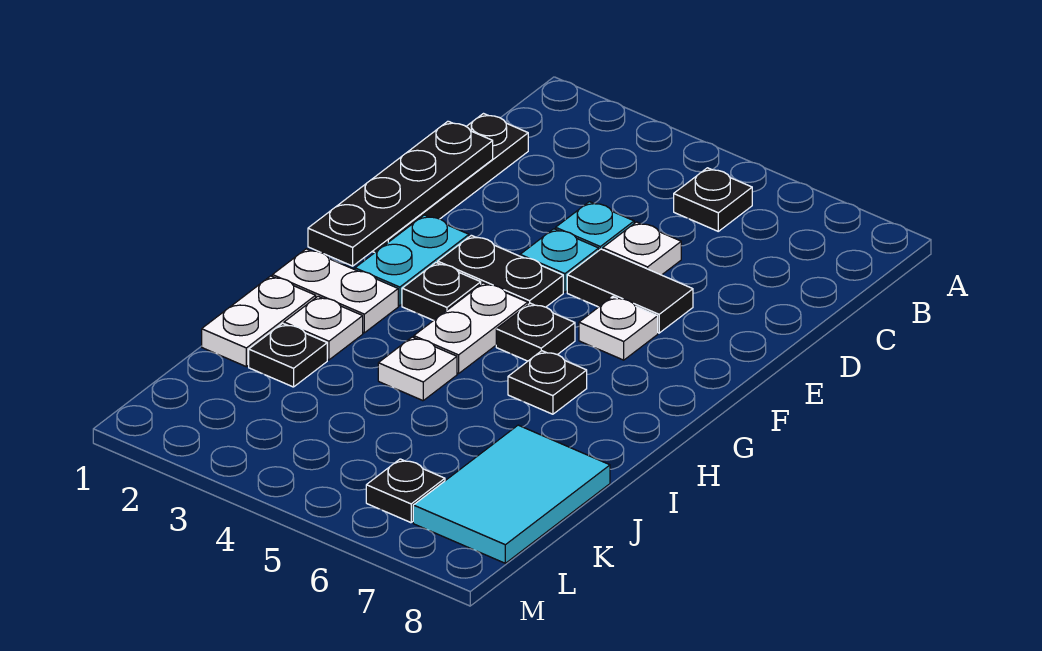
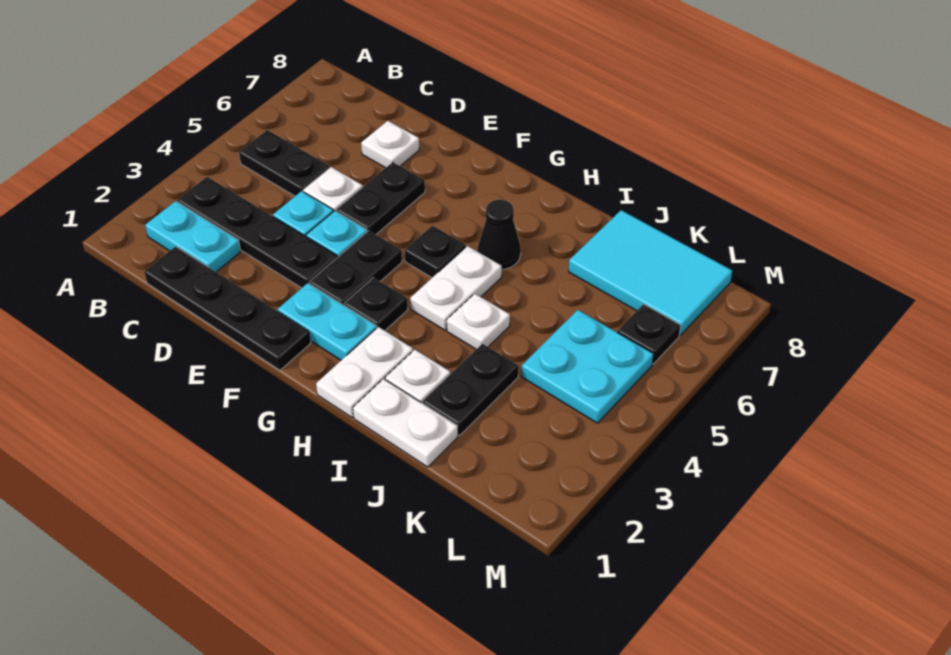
none -> cyan plate B2:C2 level 1
black plate B5 level 1 -> black plate B5:C5 level 1
black plate D1:G1 level 2 -> black plate B3:E3 level 1
black tile E5:E6 level 1 -> black plate E5:E6 level 1
white plate F6 level 1 -> white plate D7 level 1
white plate G4:H4 level 1 -> white plate H4:H5 level 1
black plate H6 level 1 -> black cone H6 level 1
black plate J2 level 1 -> black plate J2:J3 level 1
none -> cyan plate K4:L5 level 1

